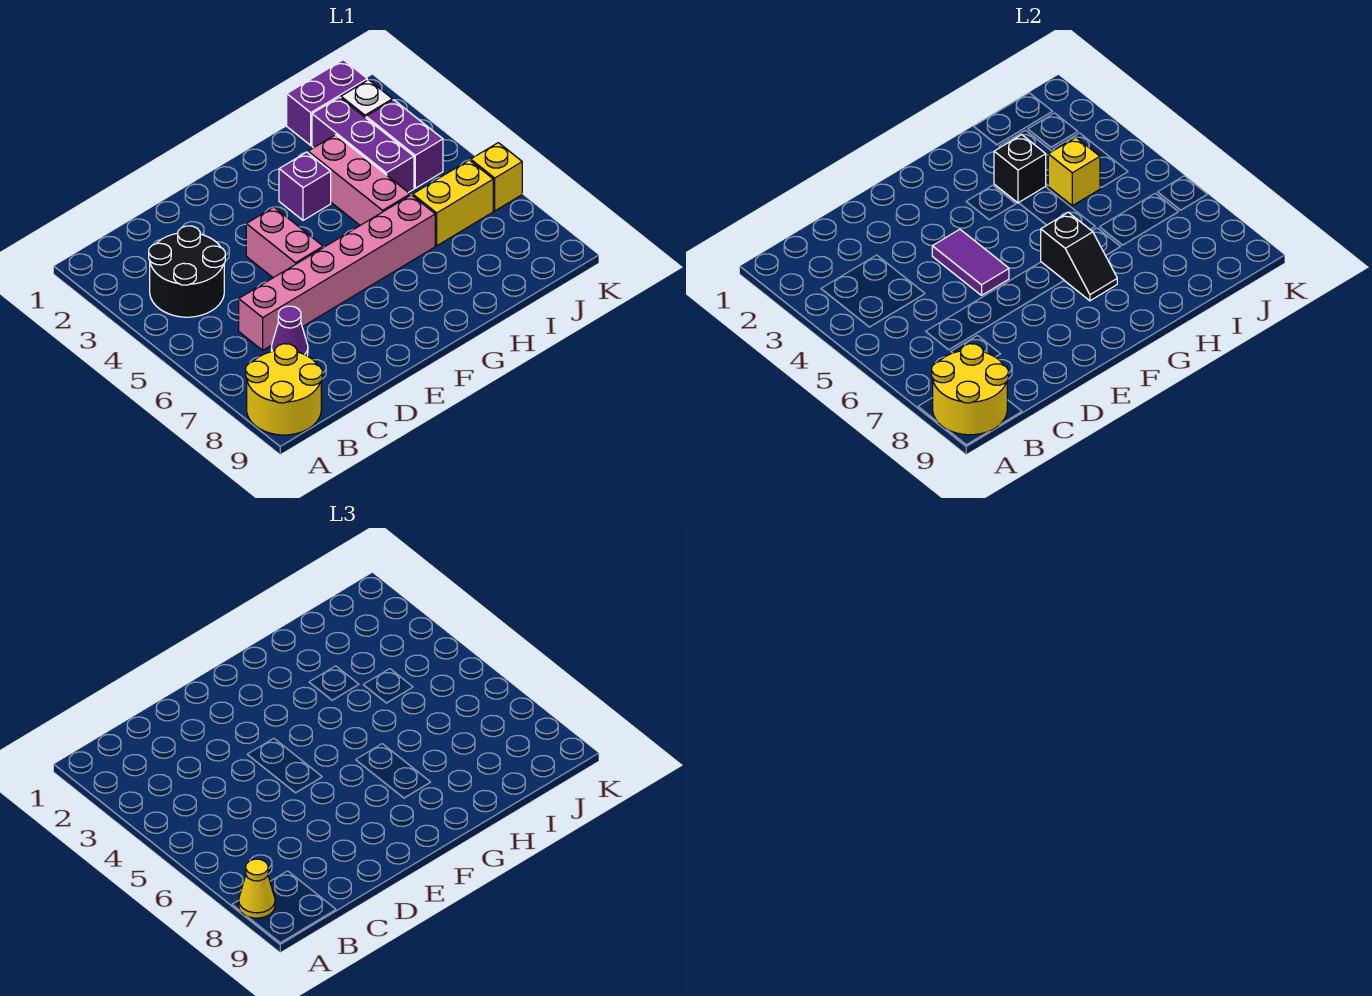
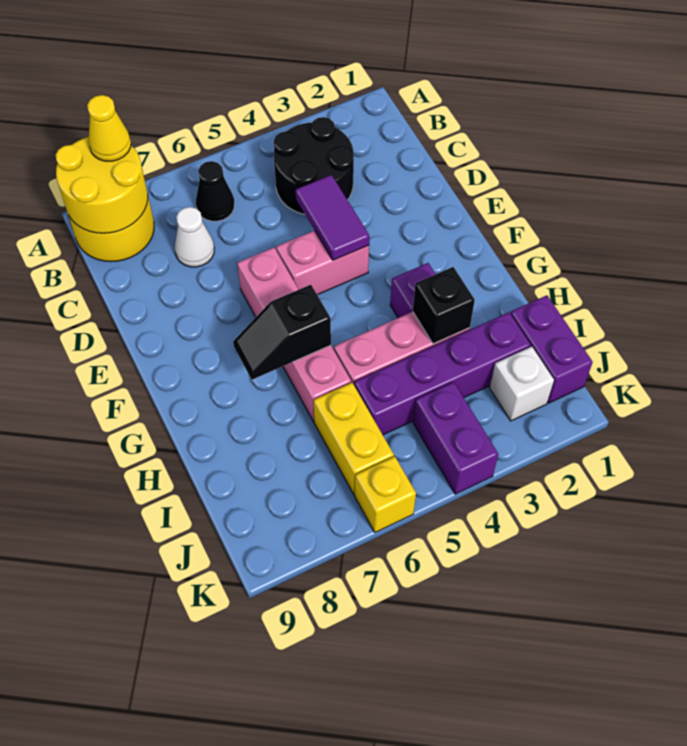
none -> black cone B6 level 1
pink brick C6:H6 level 1 -> pink brick E6:H6 level 1
purple cone C7 level 1 -> white cone C7 level 1
purple tile E4:E5 level 2 -> purple tile D4:E4 level 2
purple brick I2:I4 level 1 -> purple brick I2:I5 level 1
yellow brick I4 level 2 -> none
purple brick J3:J4 level 1 -> purple brick J4:K4 level 1

